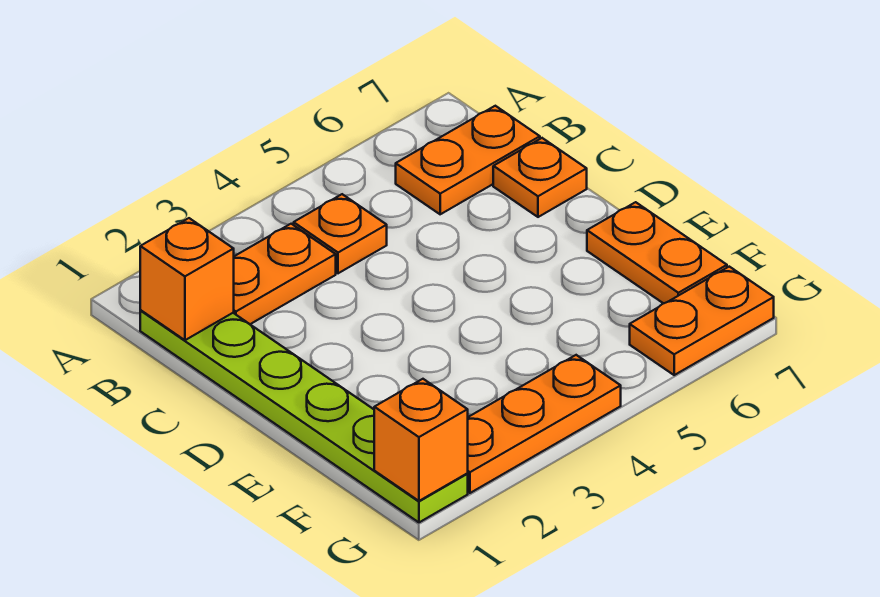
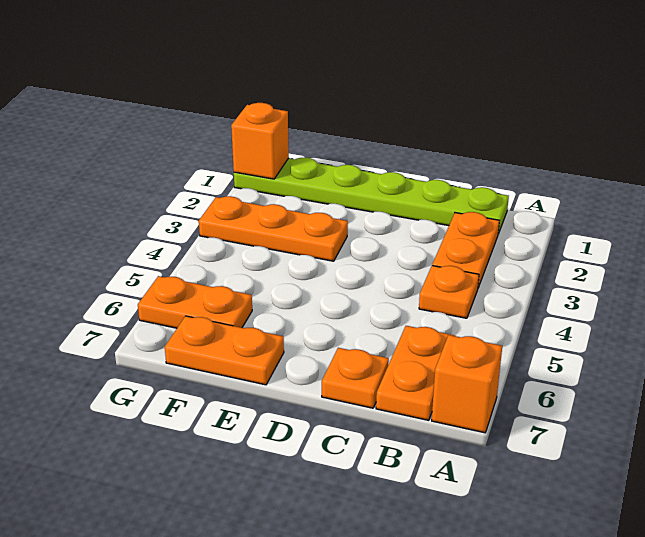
orange brick B1 level 2 -> orange brick A7 level 1
orange plate G2:G4 level 1 -> orange plate E3:G3 level 1
orange plate G6:G7 level 1 -> orange plate F6:G6 level 1

